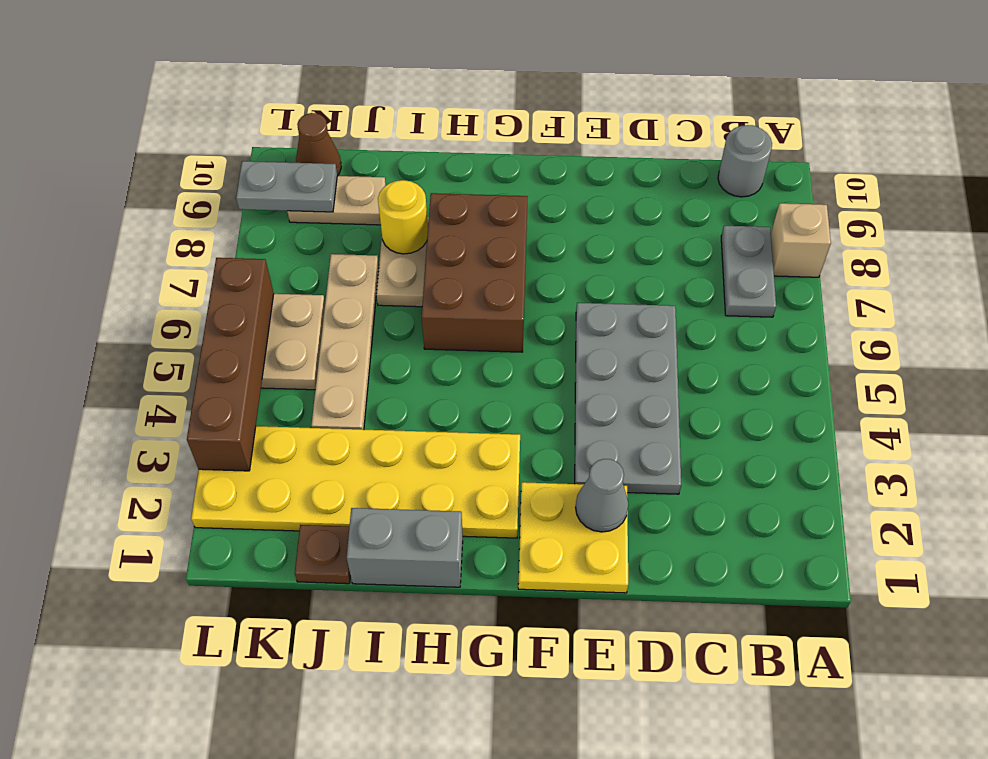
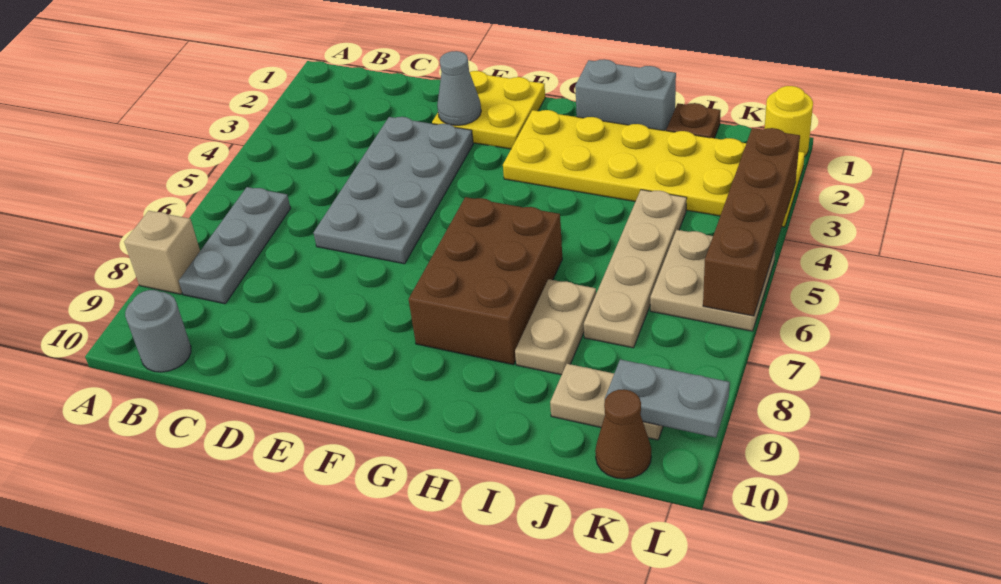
grey plate B7:B8 level 1 -> grey plate B6:B8 level 1
yellow round brick I8 level 2 -> yellow round brick L1 level 1

